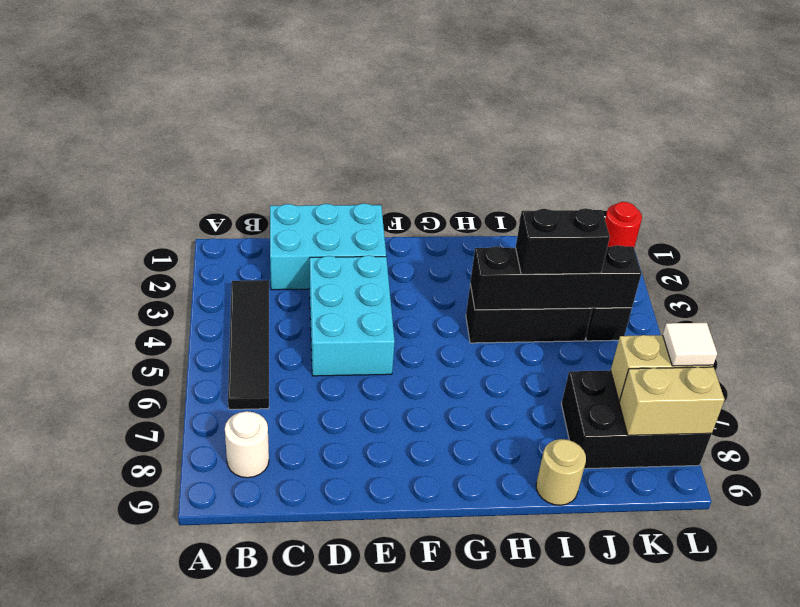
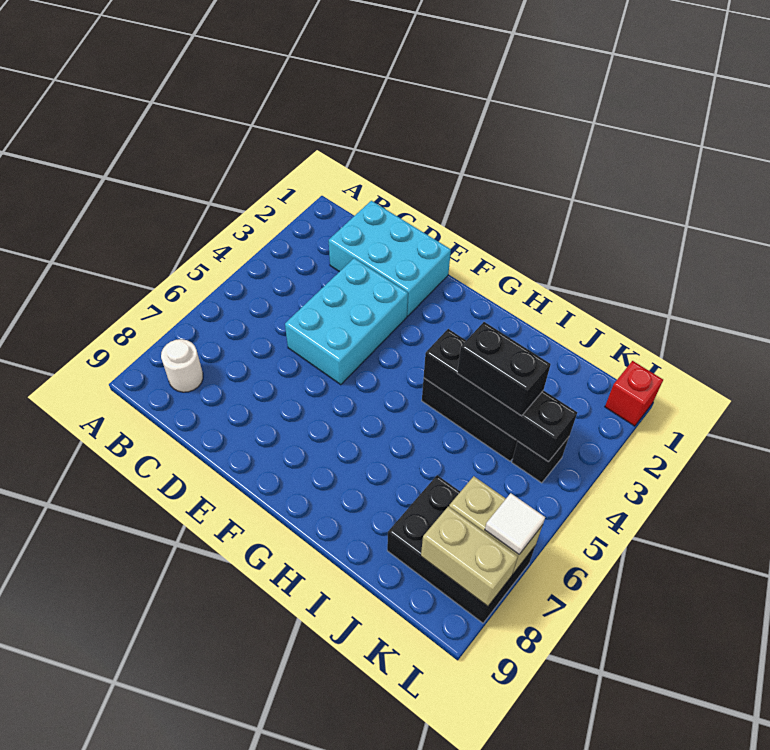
black tile B3:B6 level 1 -> none
tan round brick I9 level 1 -> none
red round brick L1 level 1 -> red brick L1 level 1

